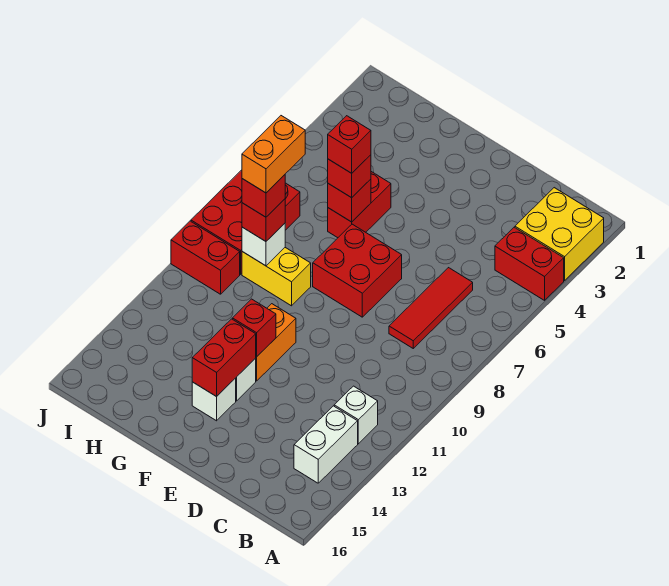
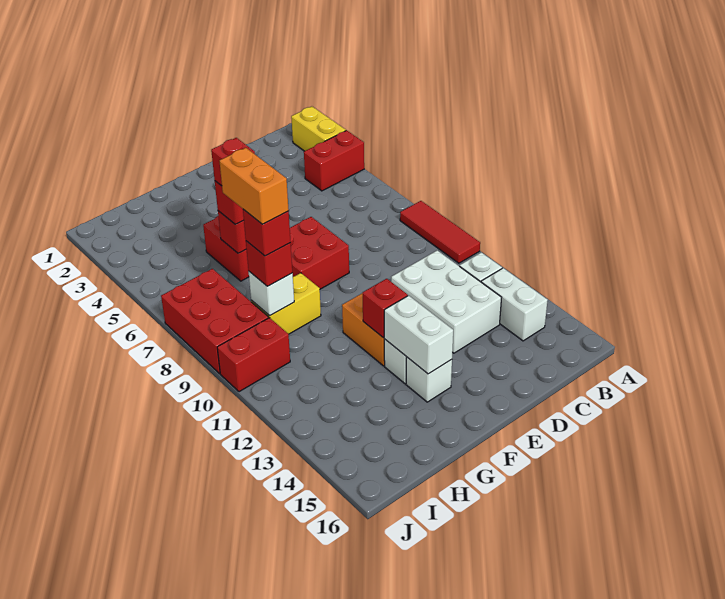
yellow brick A2:B3 level 1 -> yellow brick A2:A3 level 1
red tile C6:C8 level 1 -> red tile A8:A10 level 1
none -> white brick C11:D13 level 1
red brick F13:F14 level 2 -> white brick F13:F14 level 2

